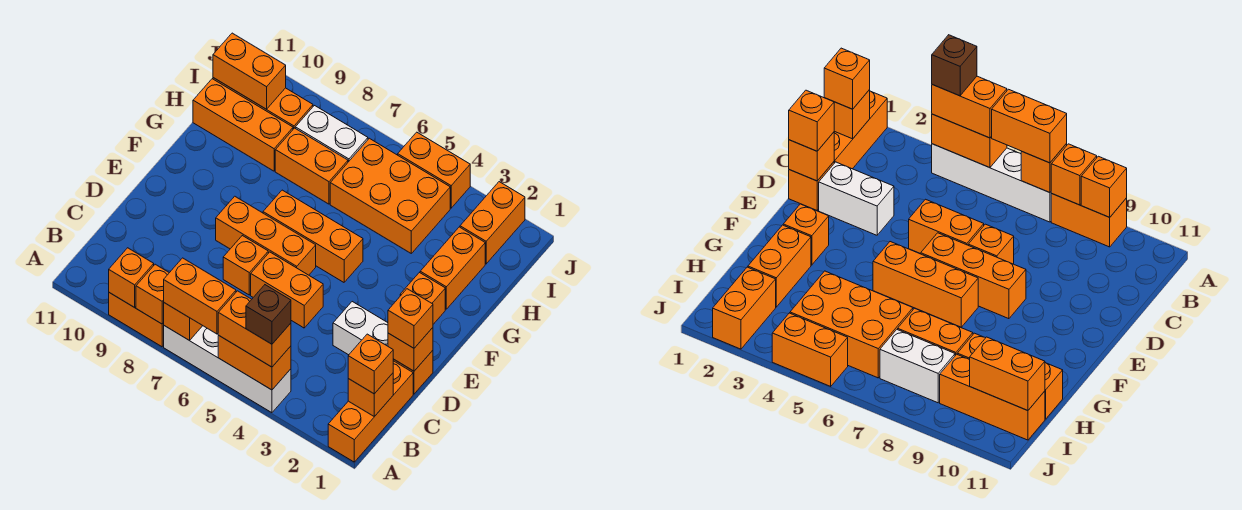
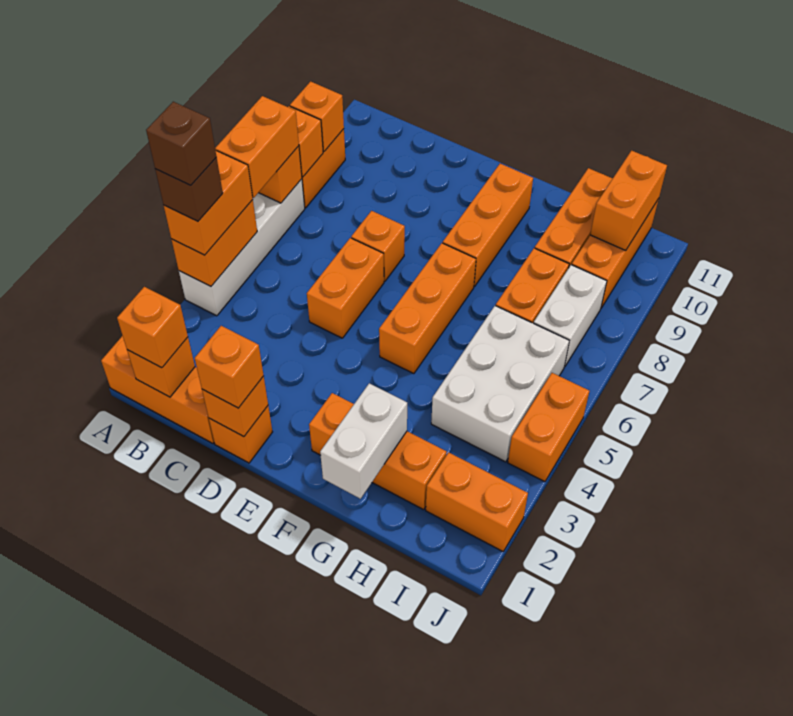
none -> brown brick A4 level 5
white brick D2:D3 level 1 -> white brick G1:G2 level 2
orange brick E6:E8 level 1 -> orange brick F8:F10 level 1
orange brick H4:I6 level 1 -> white brick H4:I6 level 1

